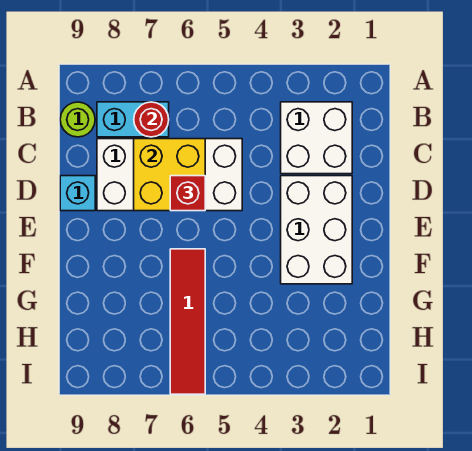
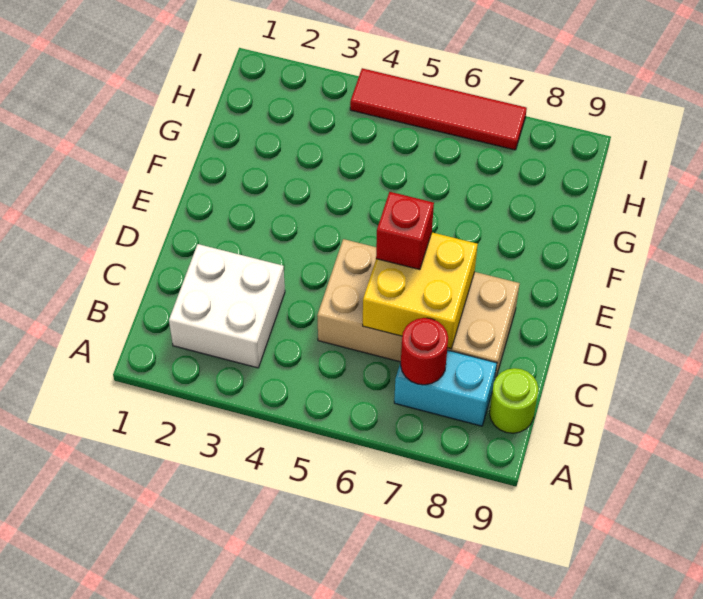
white brick C5:D8 level 1 -> tan brick C5:D8 level 1
white brick D2:F3 level 1 -> none
cyan brick D9 level 1 -> none
red tile F6:I6 level 1 -> red tile I4:I7 level 1

